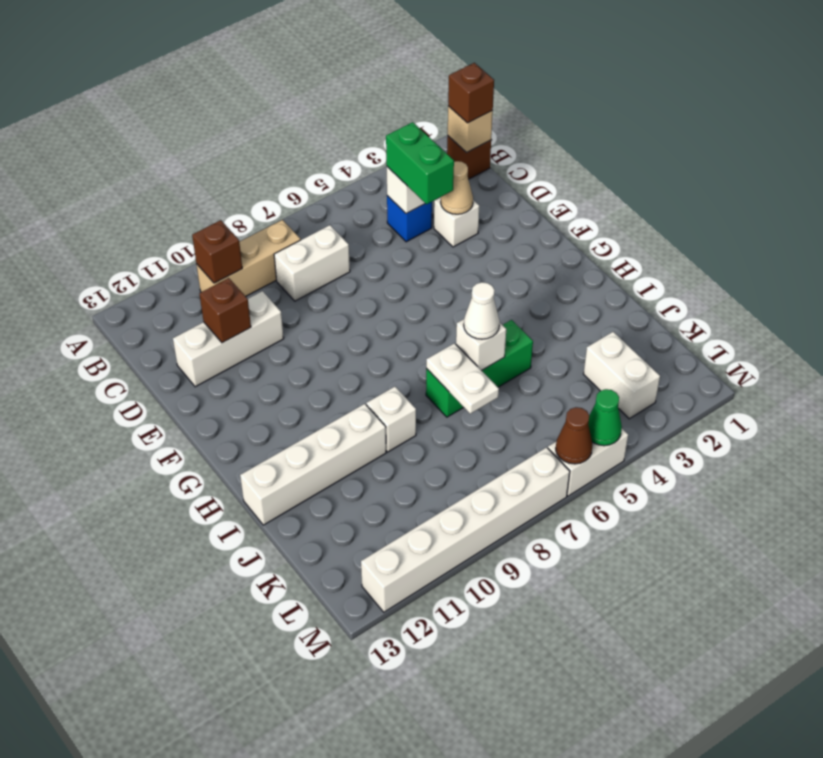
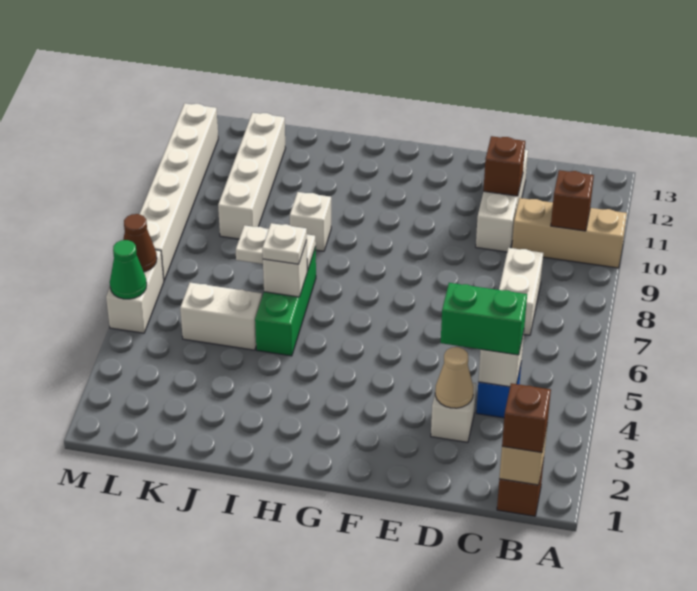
tan brick B8:B10 level 1 -> tan brick A10:C10 level 1
white cone I6 level 3 -> white plate I6 level 3
white brick I10:I13 level 1 -> white brick K9:K12 level 1
white brick K3:L3 level 1 -> white brick J5:K5 level 1

